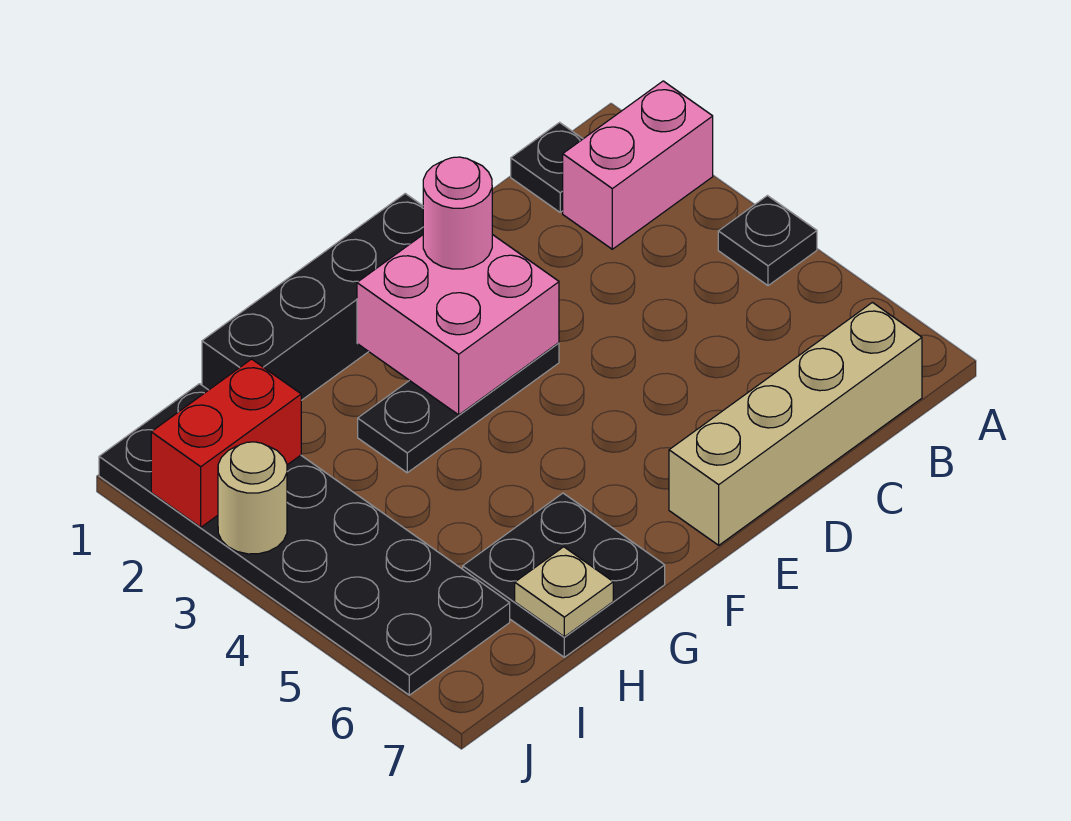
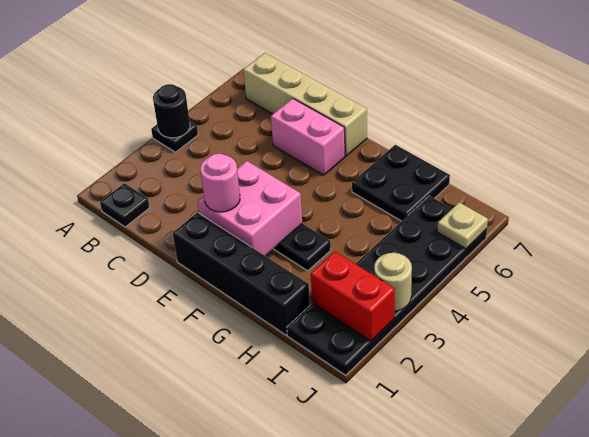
pink brick A2:B2 level 1 -> pink brick D6:E6 level 1
none -> black round brick A4 level 2
tan plate H7 level 2 -> tan plate J6 level 2

